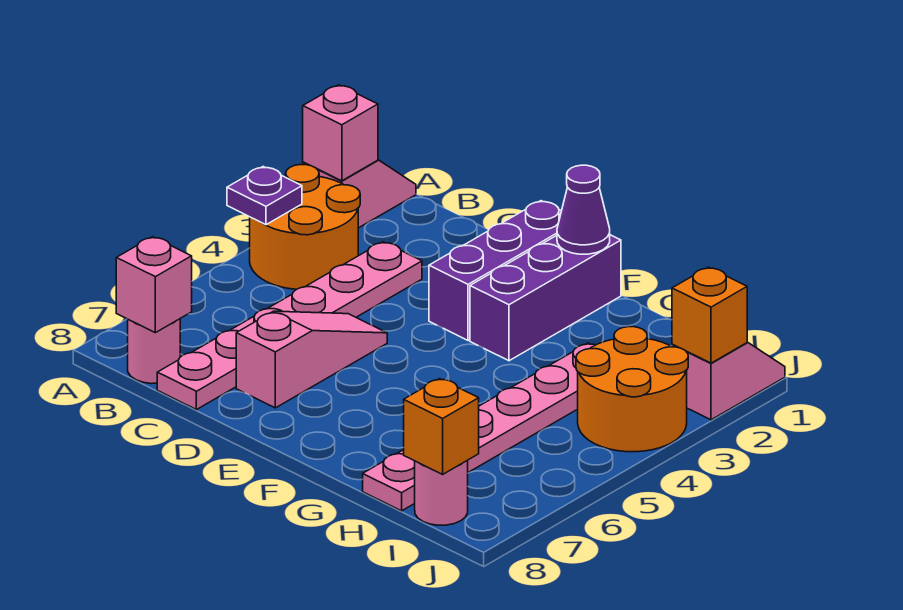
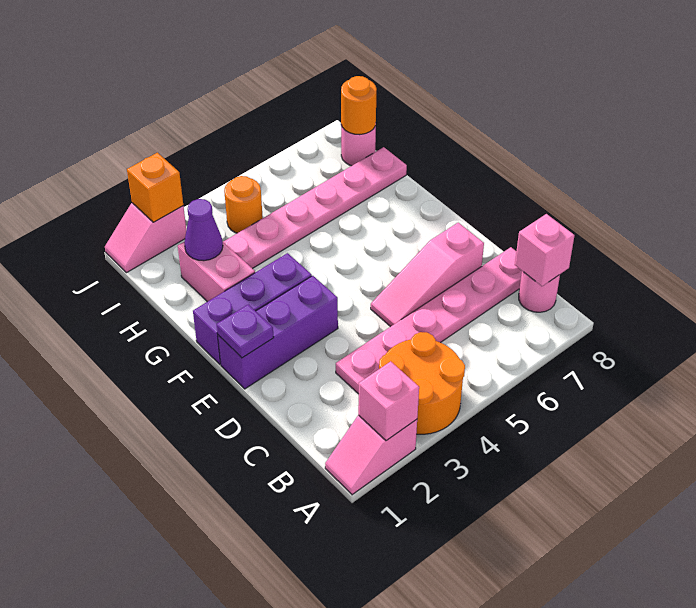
purple plate A4 level 2 -> purple plate E1 level 2
purple cone F1 level 2 -> purple cone H2 level 2
none -> pink brick G2:H2 level 1
orange round brick I3:J4 level 1 -> orange round brick I4 level 1
orange brick I8 level 2 -> orange round brick I8 level 2

